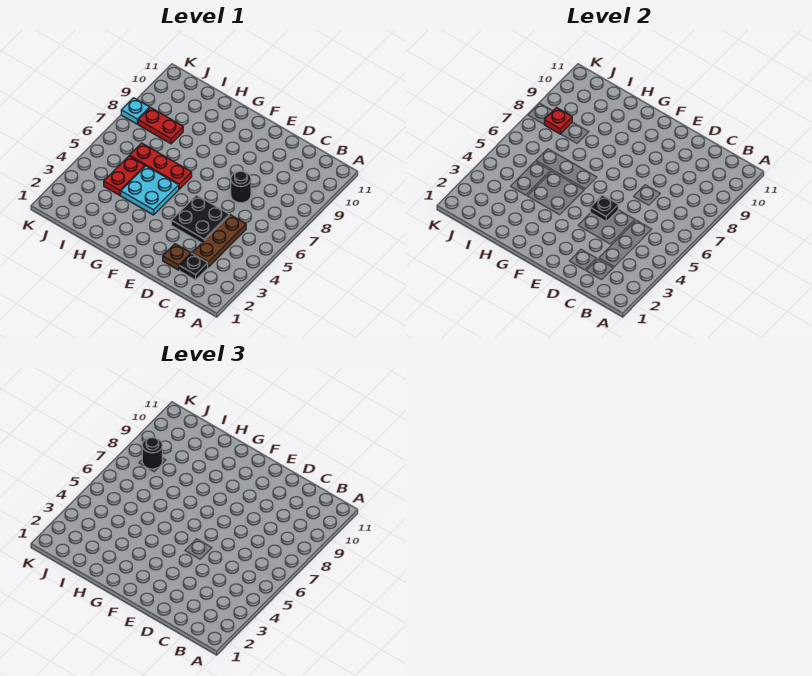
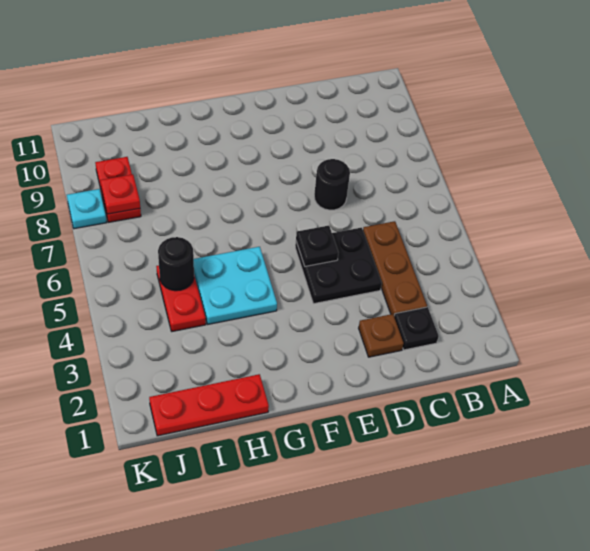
red plate G6:I6 level 1 -> red plate H1:J1 level 1
red plate I8:J8 level 1 -> red plate J8:J9 level 1
black round brick J8 level 3 -> black round brick I5 level 2

